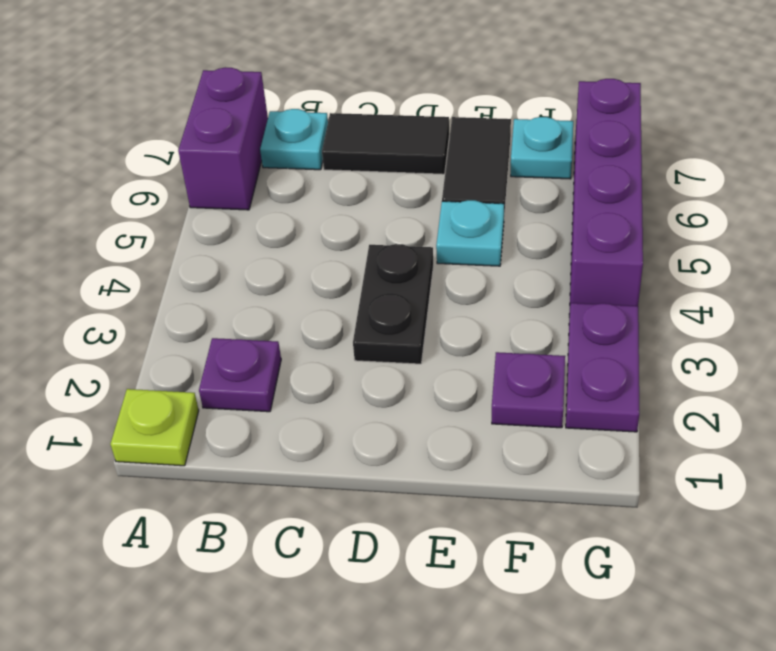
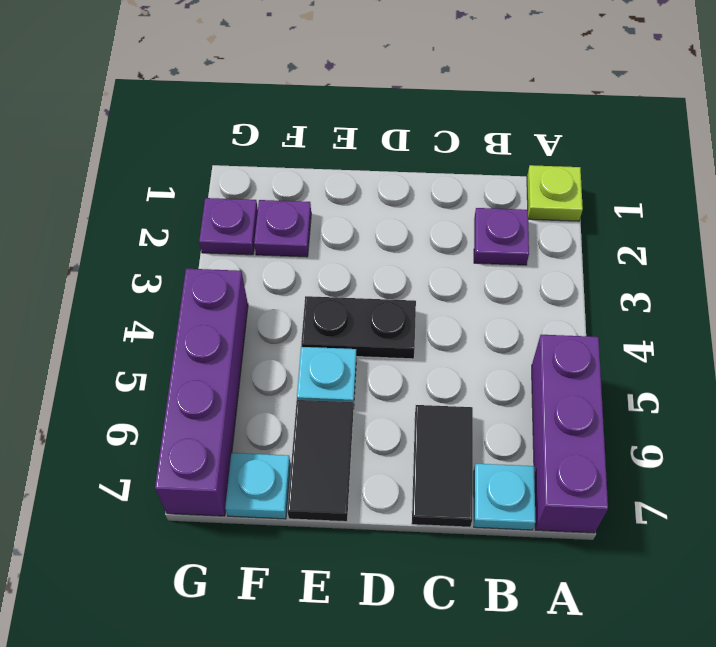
purple brick A6:A7 level 1 -> purple brick A5:A7 level 1
black tile C7:D7 level 1 -> black tile C6:C7 level 1
black plate D3:D4 level 1 -> black plate D4:E4 level 1
purple plate G2:G3 level 1 -> purple plate G2 level 1

